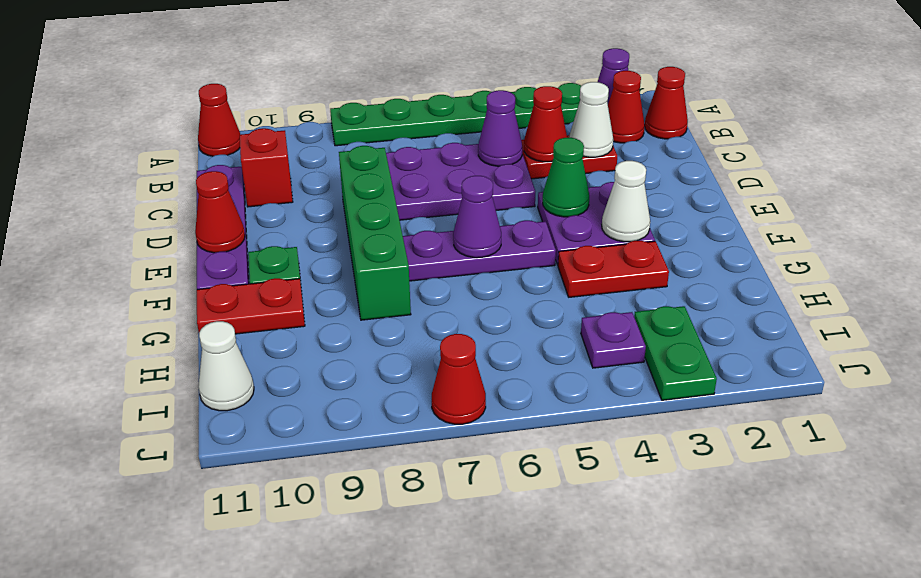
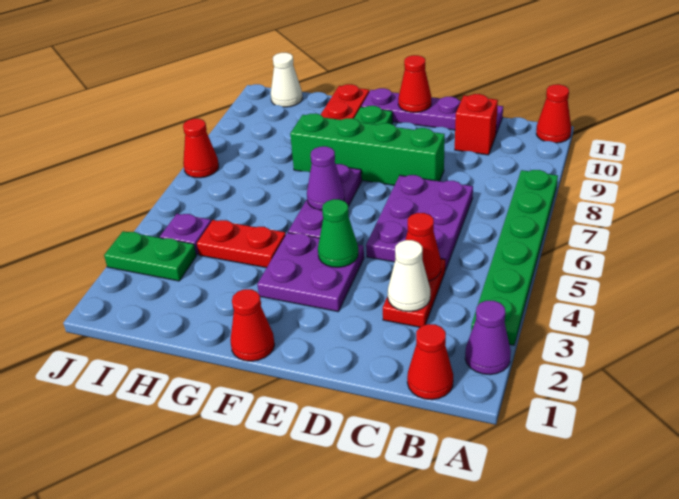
red cone B2 level 1 -> red cone F1 level 1
purple cone C5 level 2 -> none
white cone F3 level 2 -> none
red plate G3:G4 level 1 -> red plate G4:H4 level 1

